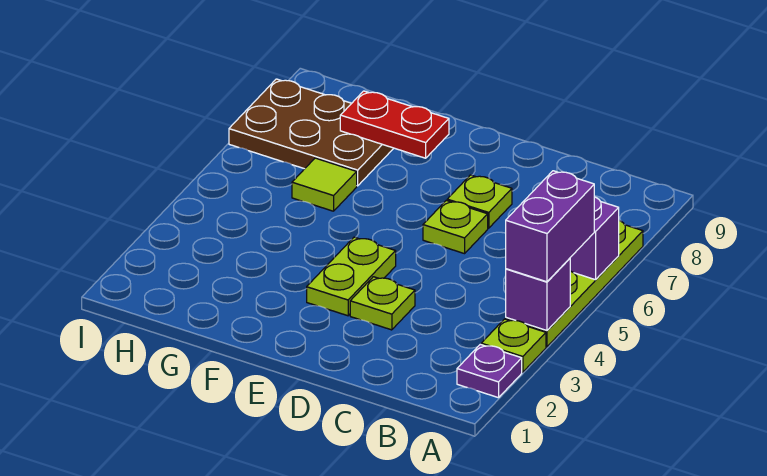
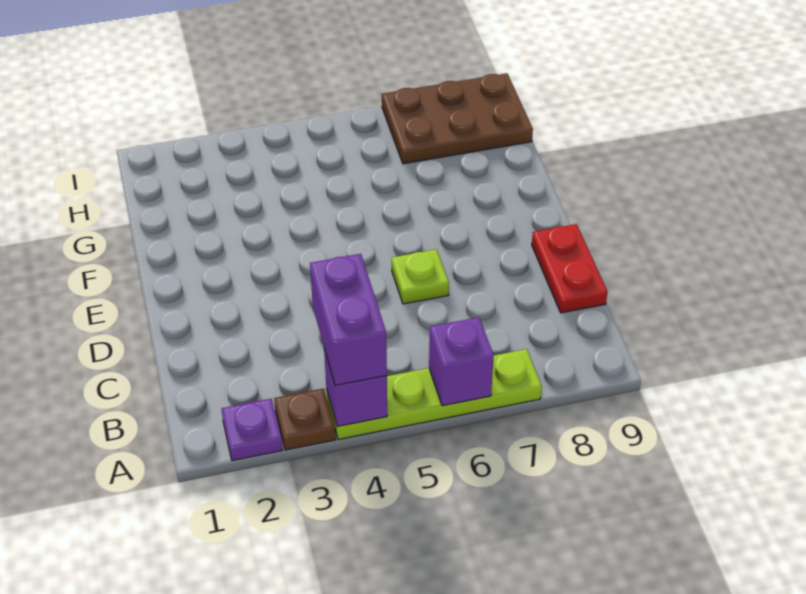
lime plate A3 level 1 -> brown plate A3 level 1
purple brick A4:A5 level 3 -> purple brick A4:B4 level 3
lime plate D3 level 1 -> none
lime plate D7 level 1 -> none
lime plate E3:E4 level 1 -> none
red plate F8:G8 level 2 -> red plate C9:D9 level 1
lime tile G6 level 1 -> none
brown plate G7:I8 level 1 -> brown plate H7:I9 level 1

